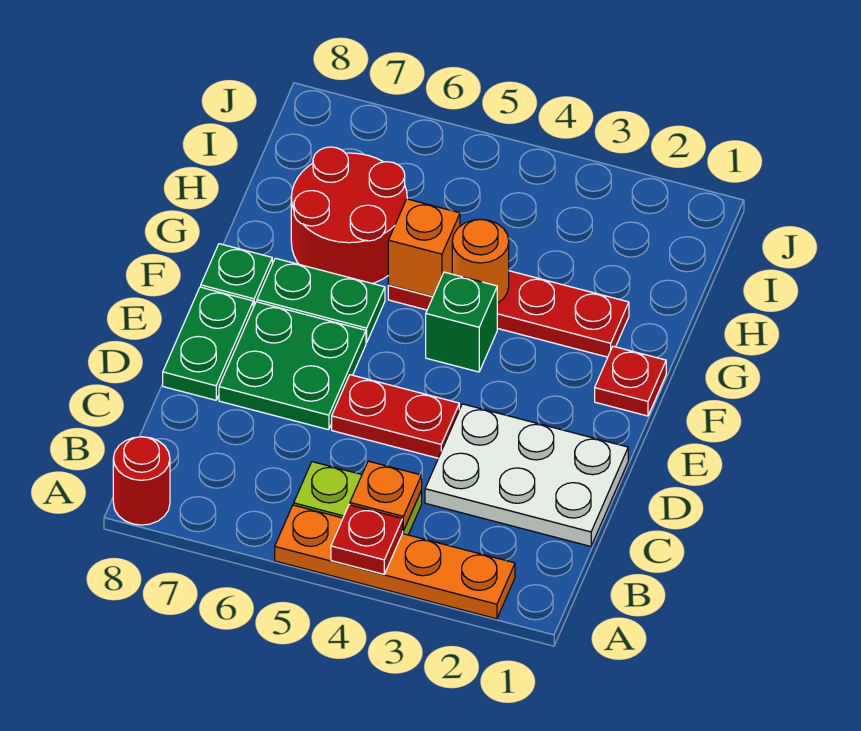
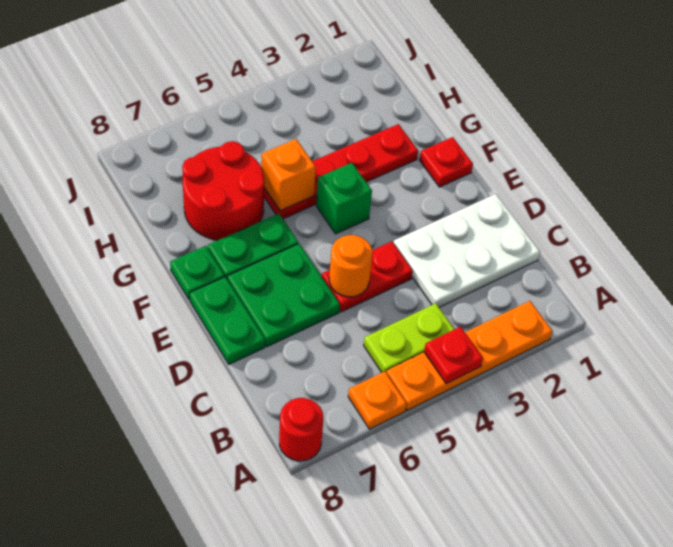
orange plate B4 level 2 -> orange plate A6 level 1
orange round brick G4 level 2 -> orange round brick D5 level 2

